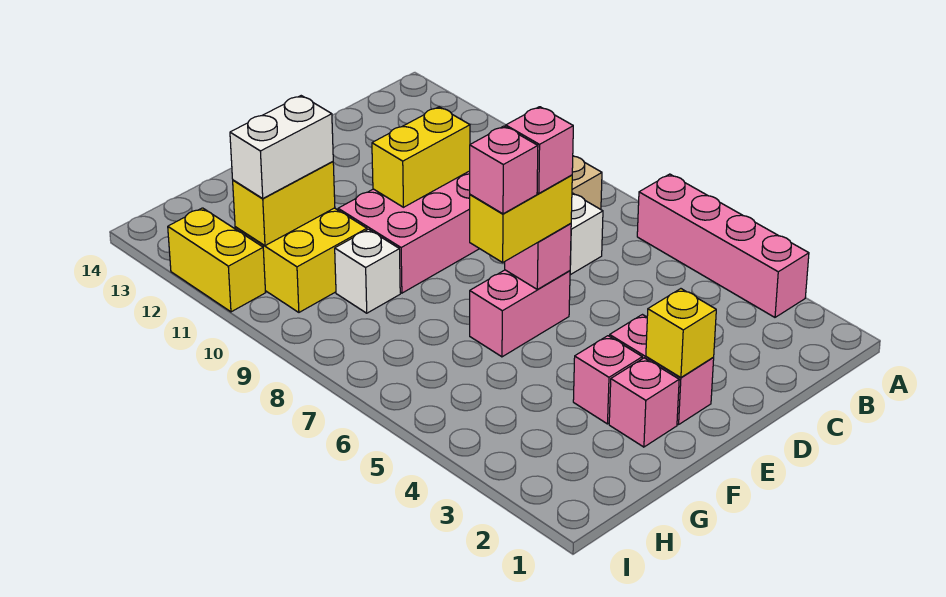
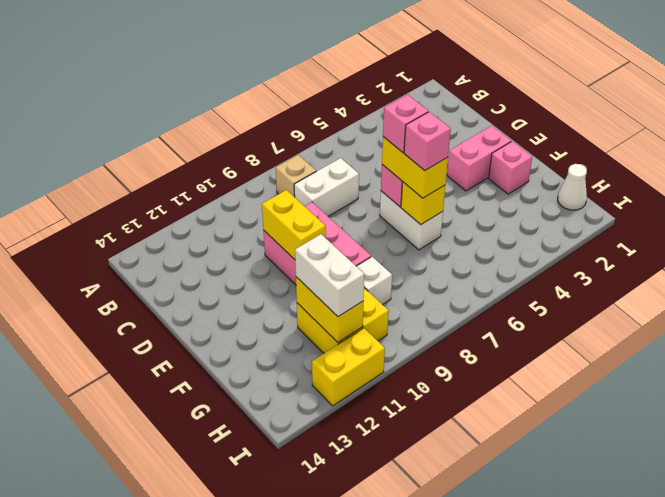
pink brick A3:A6 level 1 -> none
yellow brick E2 level 2 -> yellow brick F6 level 2
pink brick E6:F6 level 1 -> white brick E6:F6 level 1
pink brick F3 level 1 -> none
none -> white cone H1 level 1

